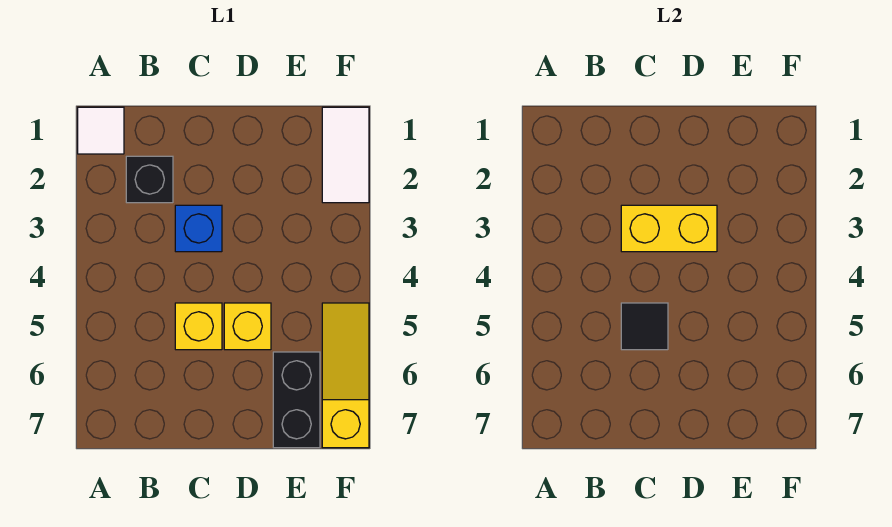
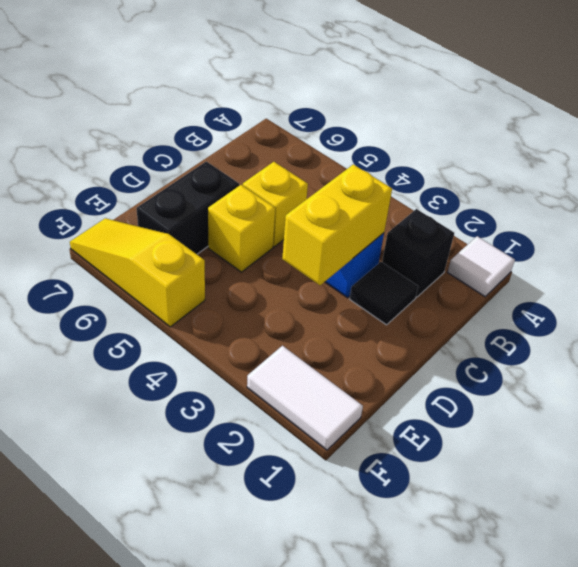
black tile C5 level 2 -> black tile C2 level 1
black brick E6:E7 level 1 -> black brick D6:E6 level 1
yellow slope F5:F7 level 1 top 7 -> yellow slope F5:F7 level 1 top 5

